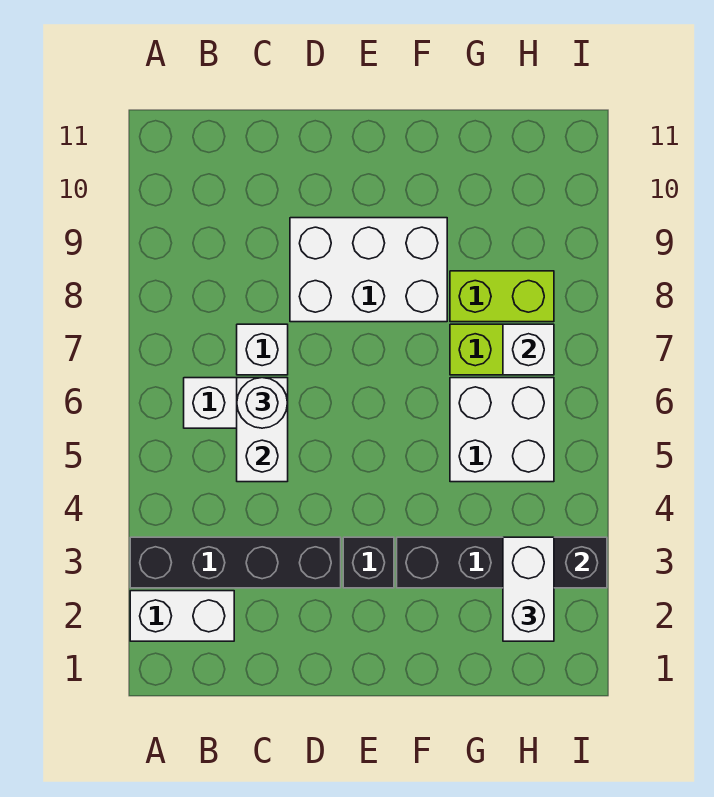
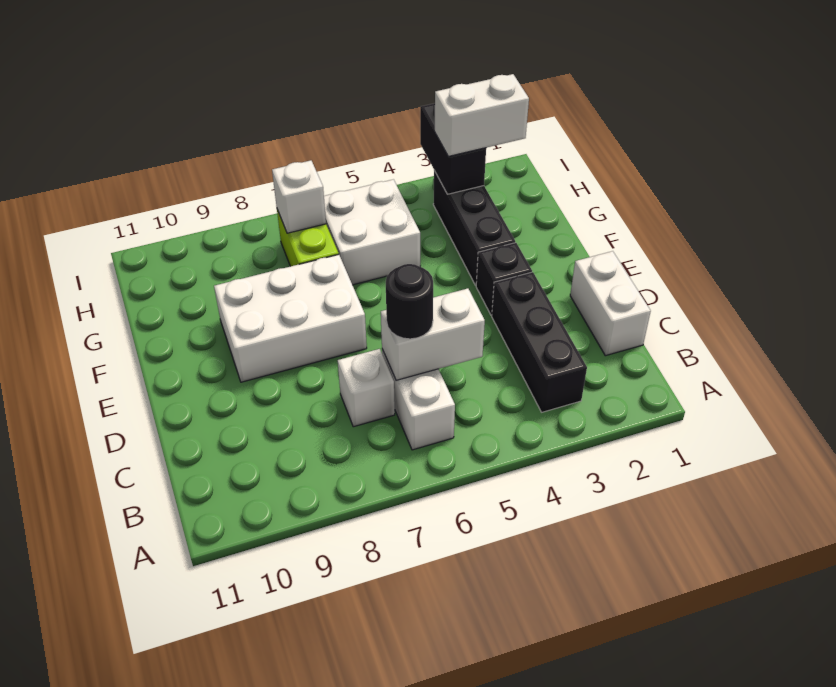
white brick A2:B2 level 1 -> white brick C1:D1 level 1
black brick A3:D3 level 1 -> black brick B3:D3 level 1
white round brick C6 level 3 -> black round brick C6 level 3
white brick D8:F9 level 1 -> white brick E7:F9 level 1
lime brick G8:H8 level 1 -> none

